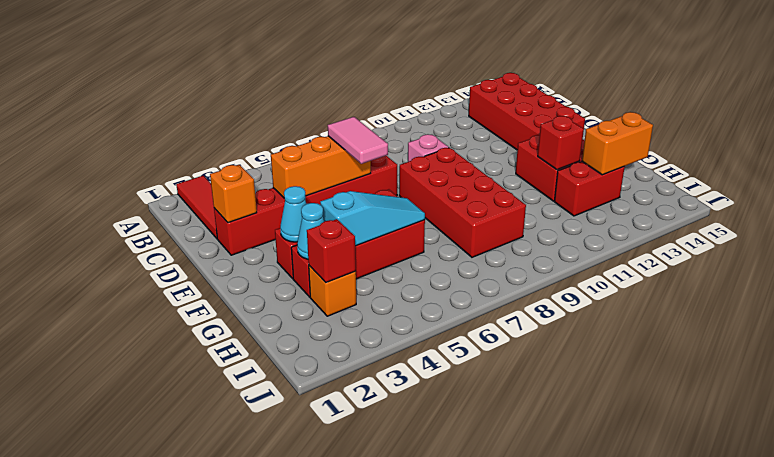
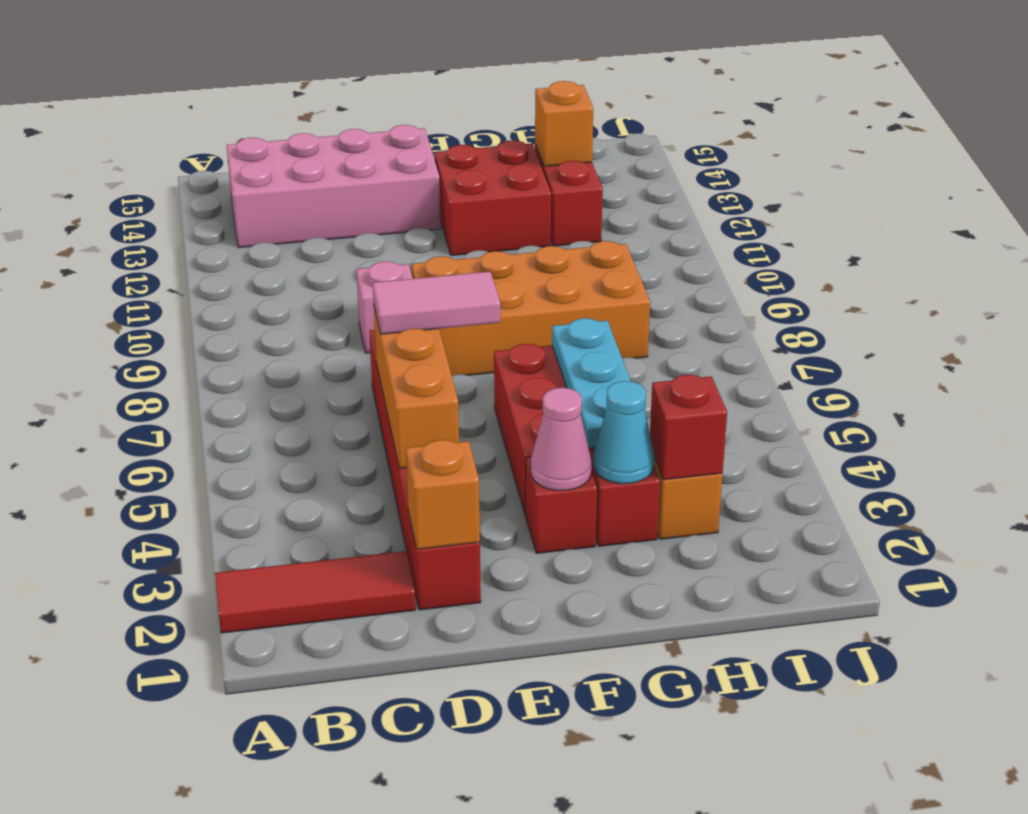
red brick B13:E14 level 1 -> pink brick B13:E14 level 1
red brick E8:H9 level 1 -> orange brick E8:H9 level 1
cyan cone F3 level 2 -> pink cone F3 level 2
cyan slope G4:G6 level 2 top 4 -> cyan plate G4:G6 level 2
red brick G12 level 2 -> none
orange brick H13:H14 level 2 -> orange brick H13 level 2

